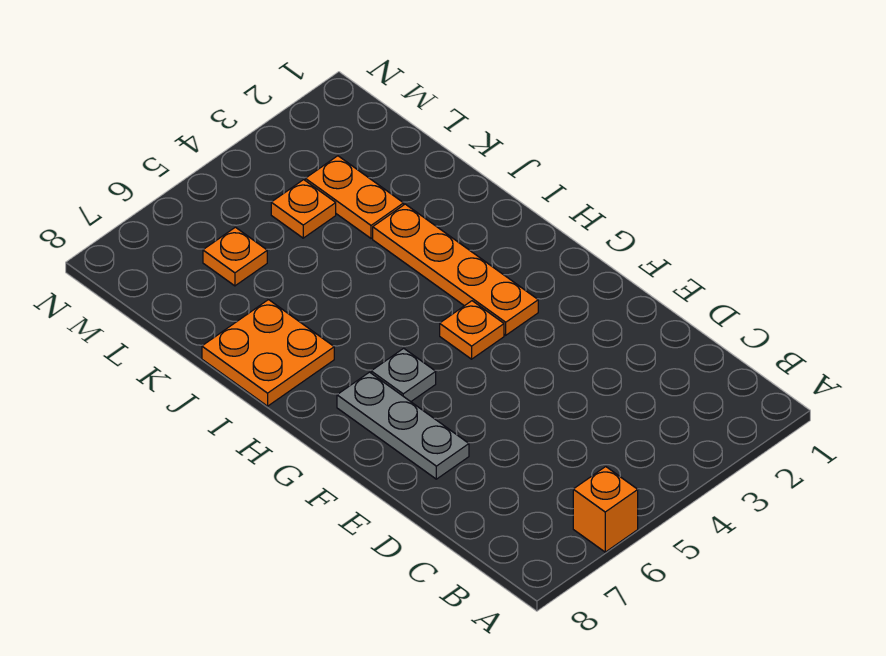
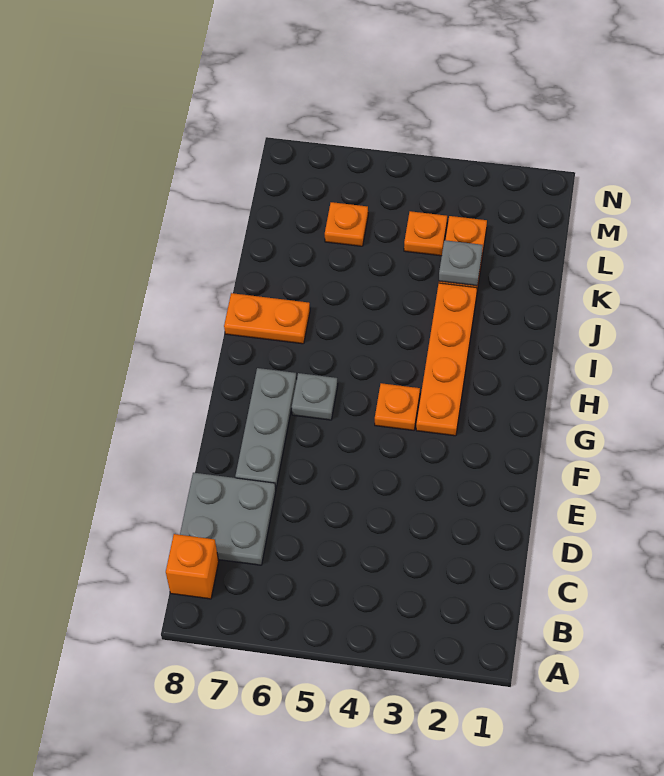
orange brick A6 level 1 -> orange brick B8 level 1
none -> grey plate C7:D8 level 1
orange plate I7:J8 level 1 -> orange plate I7:I8 level 1
none -> grey plate K3 level 2

